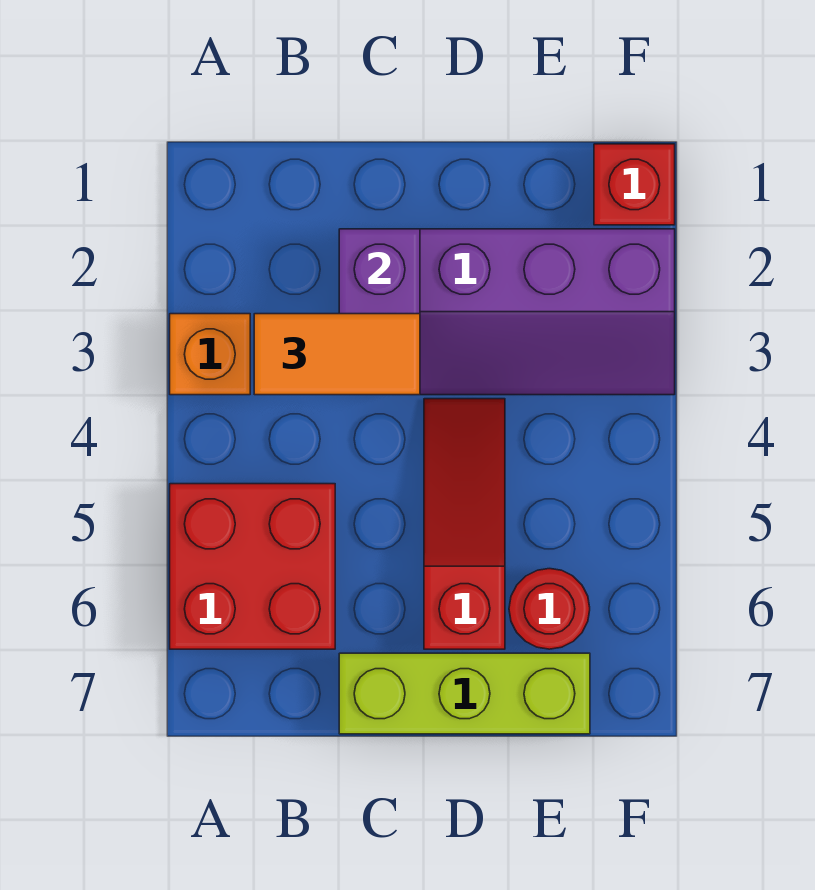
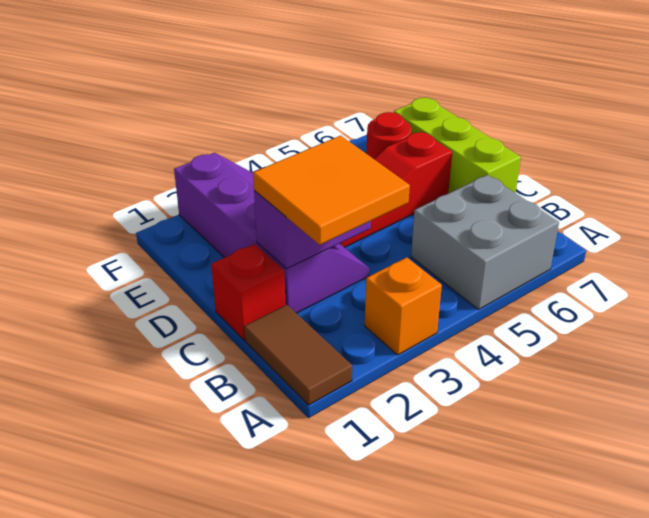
none -> brown tile A1:B1 level 1
red brick A5:B6 level 1 -> grey brick A5:B6 level 1
orange tile B3:C3 level 3 -> orange tile B2:C3 level 3
red brick F1 level 1 -> red brick C1 level 1

